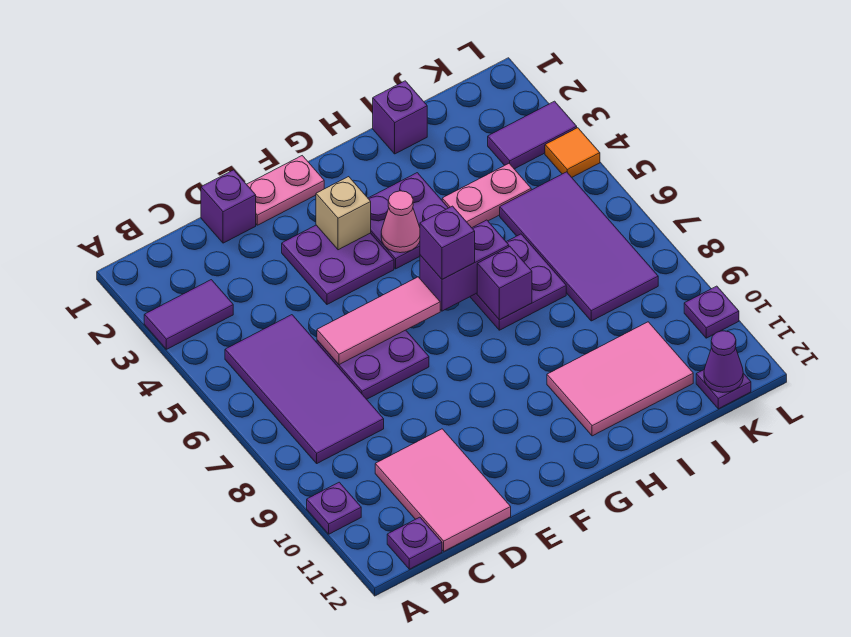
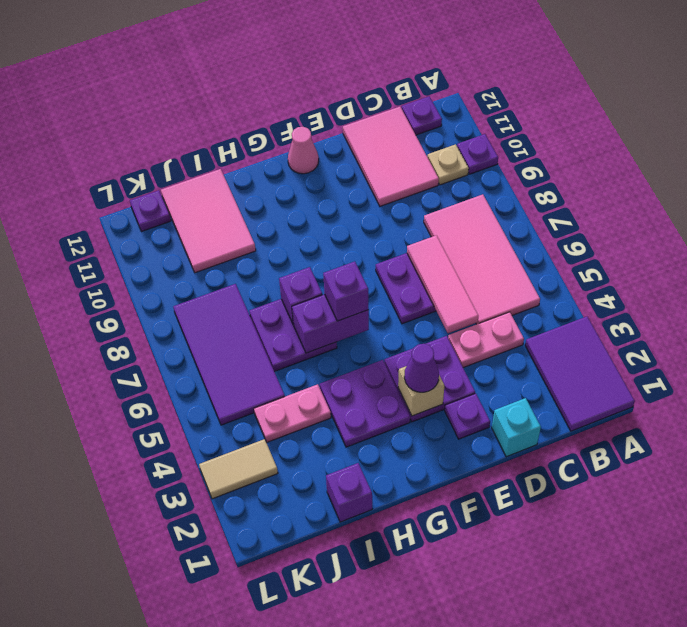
purple tile A3:B3 level 1 -> purple tile A1:B3 level 1
purple tile B5:C8 level 1 -> pink tile B5:C8 level 1
none -> tan plate B10 level 1
purple brick D1 level 1 -> cyan brick D1 level 1
pink tile D6:F6 level 2 -> pink tile D5:D7 level 2
pink plate E1:F1 level 1 -> pink plate C4:D4 level 1
pink cone G4 level 2 -> pink cone F12 level 1
pink tile H10:J11 level 1 -> pink tile I10:J12 level 1
purple tile K3:L3 level 1 -> tan tile K3:L3 level 1
purple cone K12 level 2 -> purple cone F3 level 3
orange tile L4 level 1 -> none
purple plate L10 level 1 -> purple plate E2 level 1

